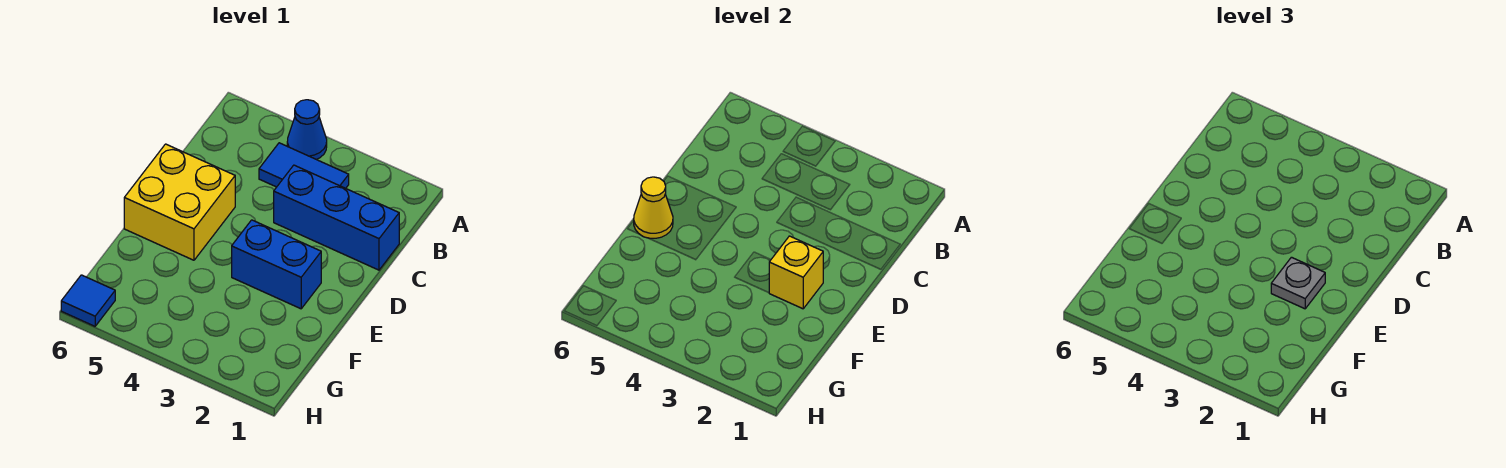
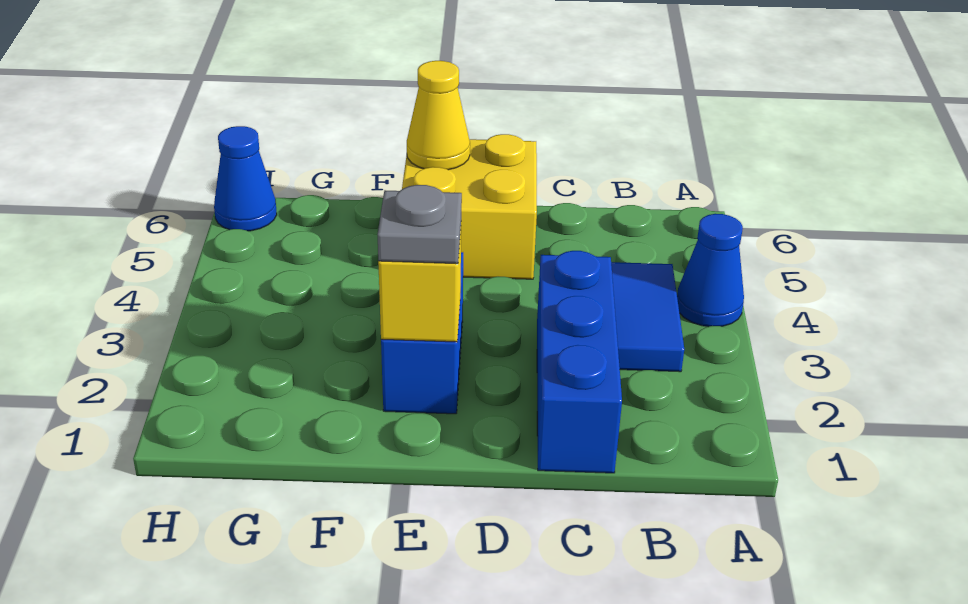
blue tile H6 level 1 -> blue cone H6 level 1

